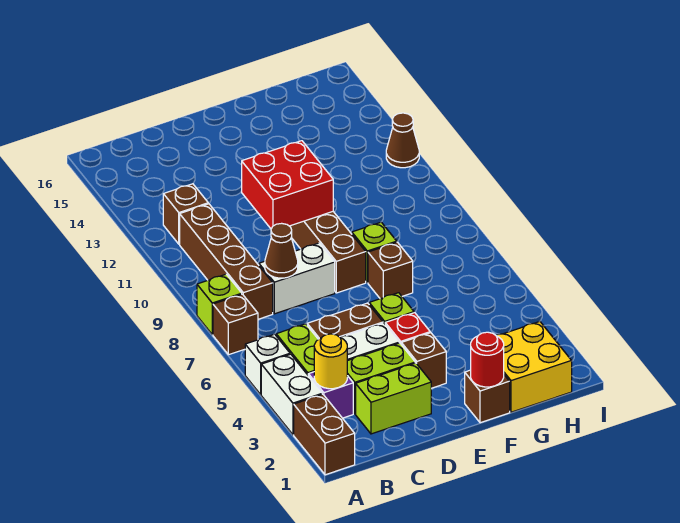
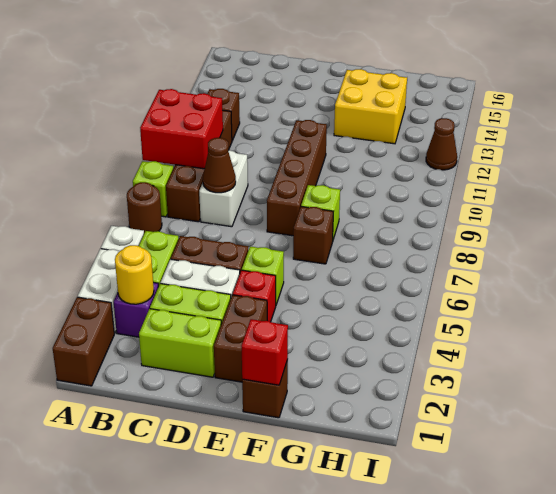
brown brick A7 level 1 -> brown round brick A7 level 1
white brick C8:D8 level 1 -> white brick C8:C9 level 1
red brick D10:E11 level 2 -> red brick A9:B10 level 2
brown brick E3 level 1 -> brown brick E2:E3 level 1
red round brick F1 level 2 -> red brick F1 level 2
yellow brick G1:H2 level 1 -> yellow brick F13:G14 level 1

